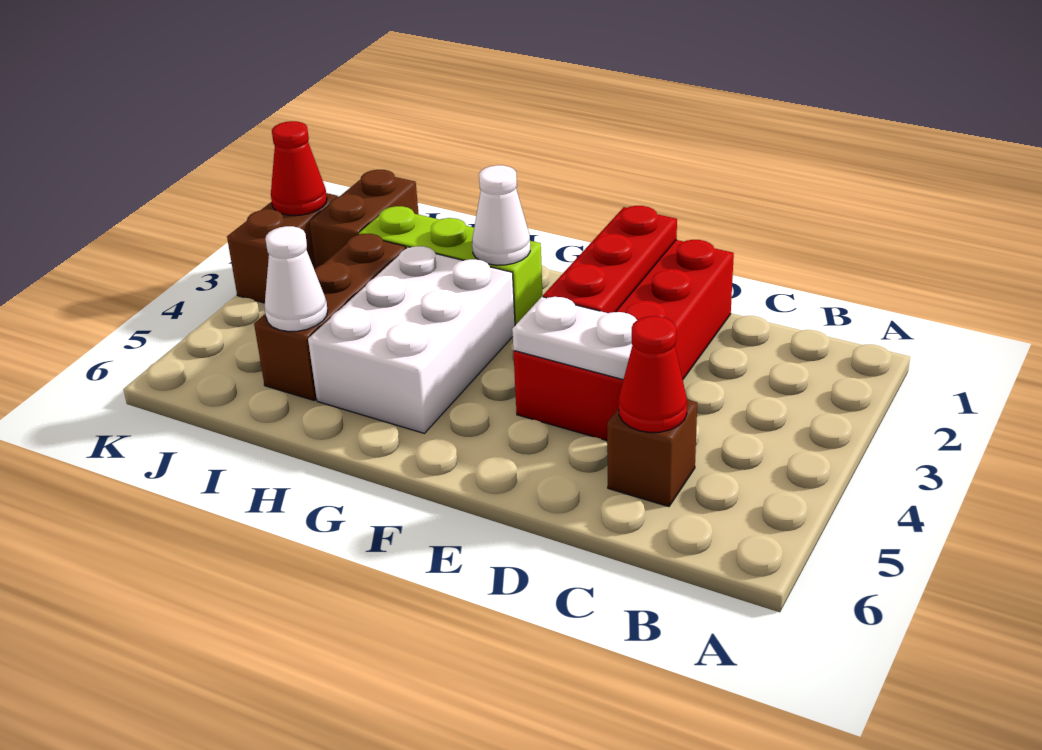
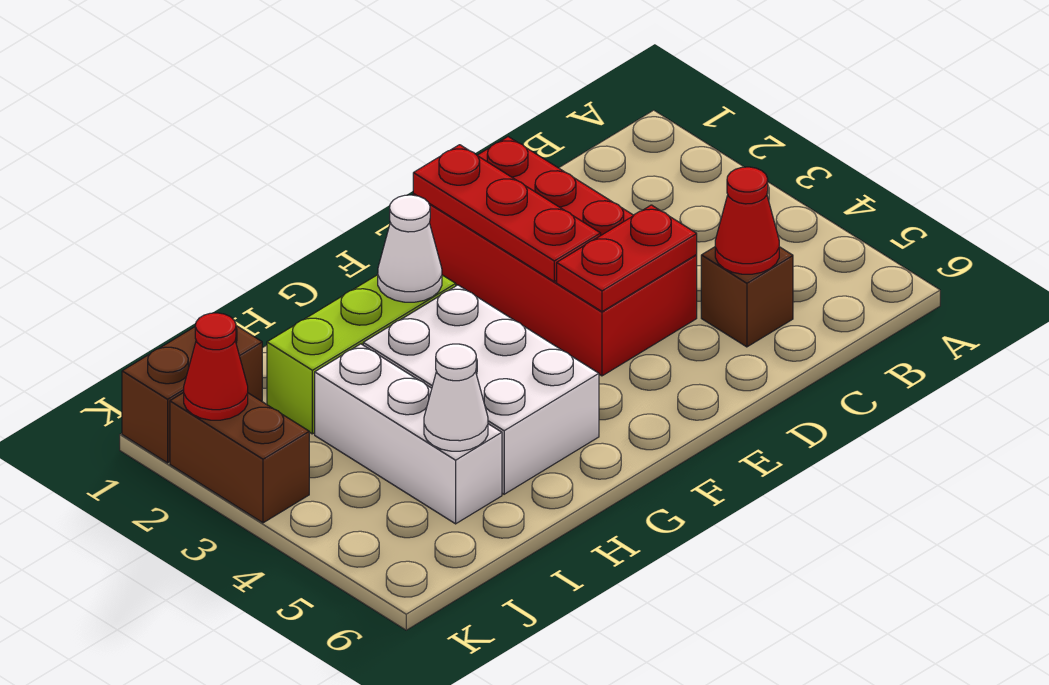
white plate D4:E4 level 2 -> red plate D4:E4 level 2
brown brick I3:I5 level 1 -> white brick I3:I5 level 1
brown brick J1:J2 level 1 -> brown brick J1:K1 level 1

